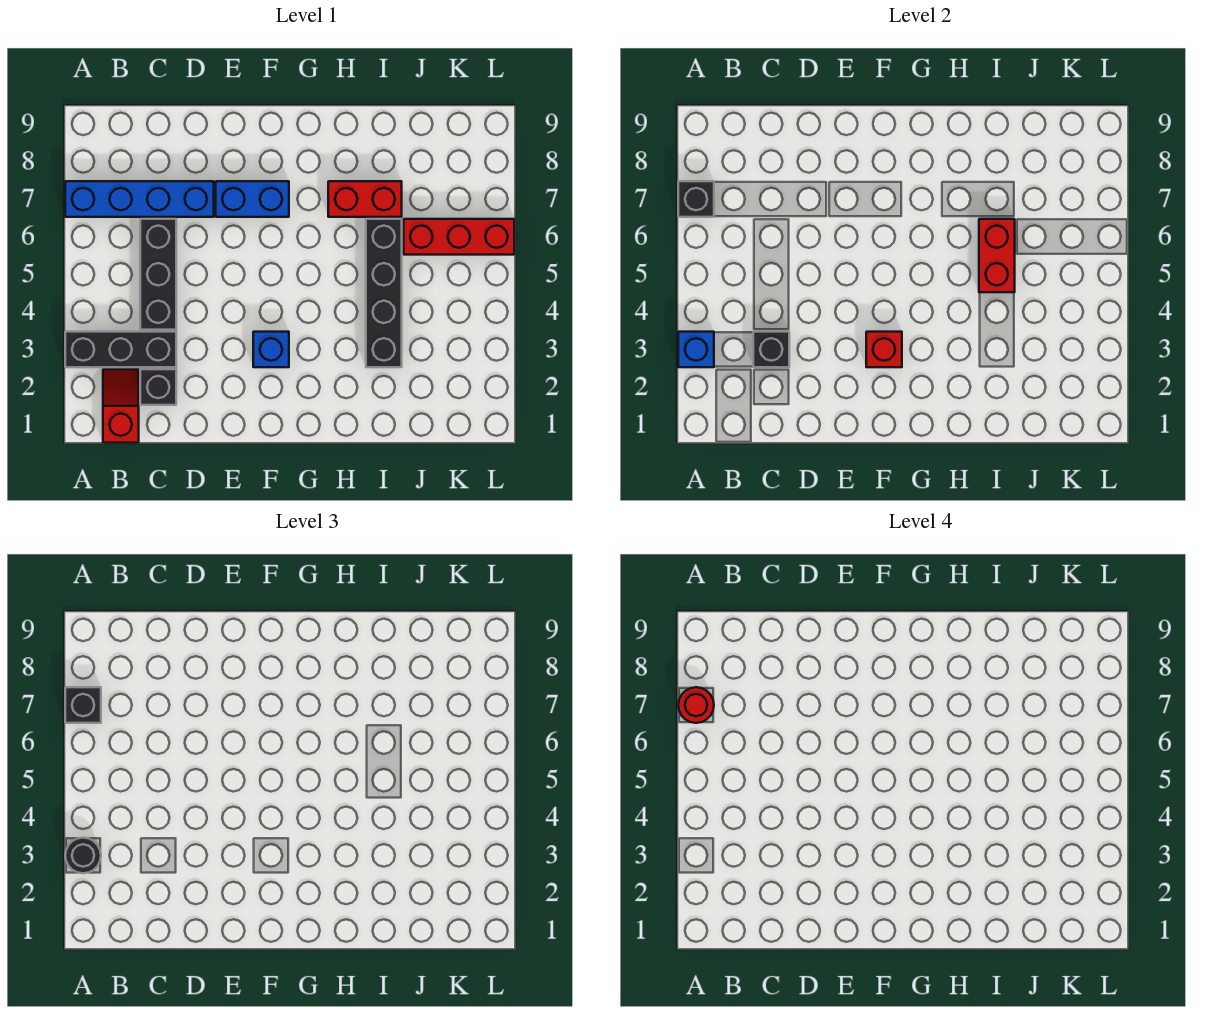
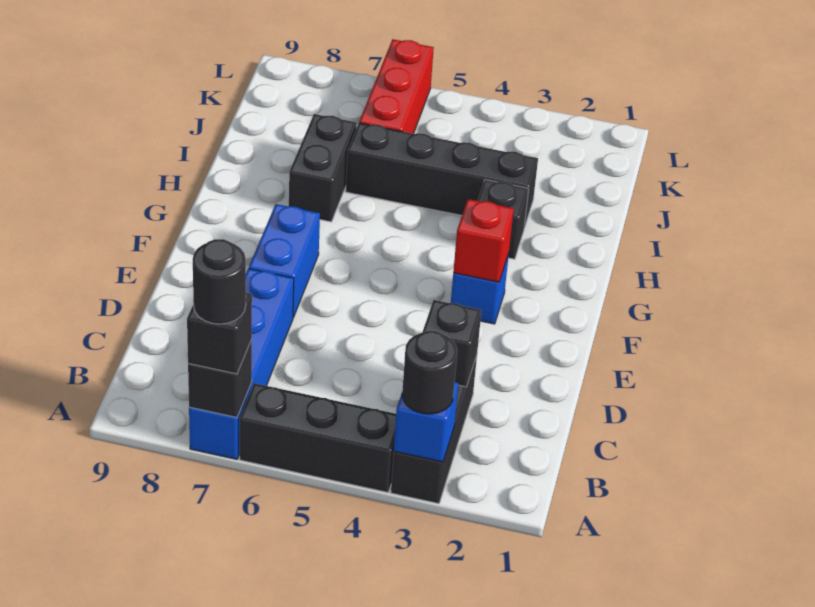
red round brick A7 level 4 -> black round brick A7 level 4
red slope B1:B2 level 1 top 1 -> none
black brick C2 level 1 -> black brick H3 level 1
black brick C4:C6 level 1 -> black brick A4:A6 level 1
red brick H7:I7 level 1 -> black brick H7:I7 level 1
red brick I5:I6 level 2 -> none

